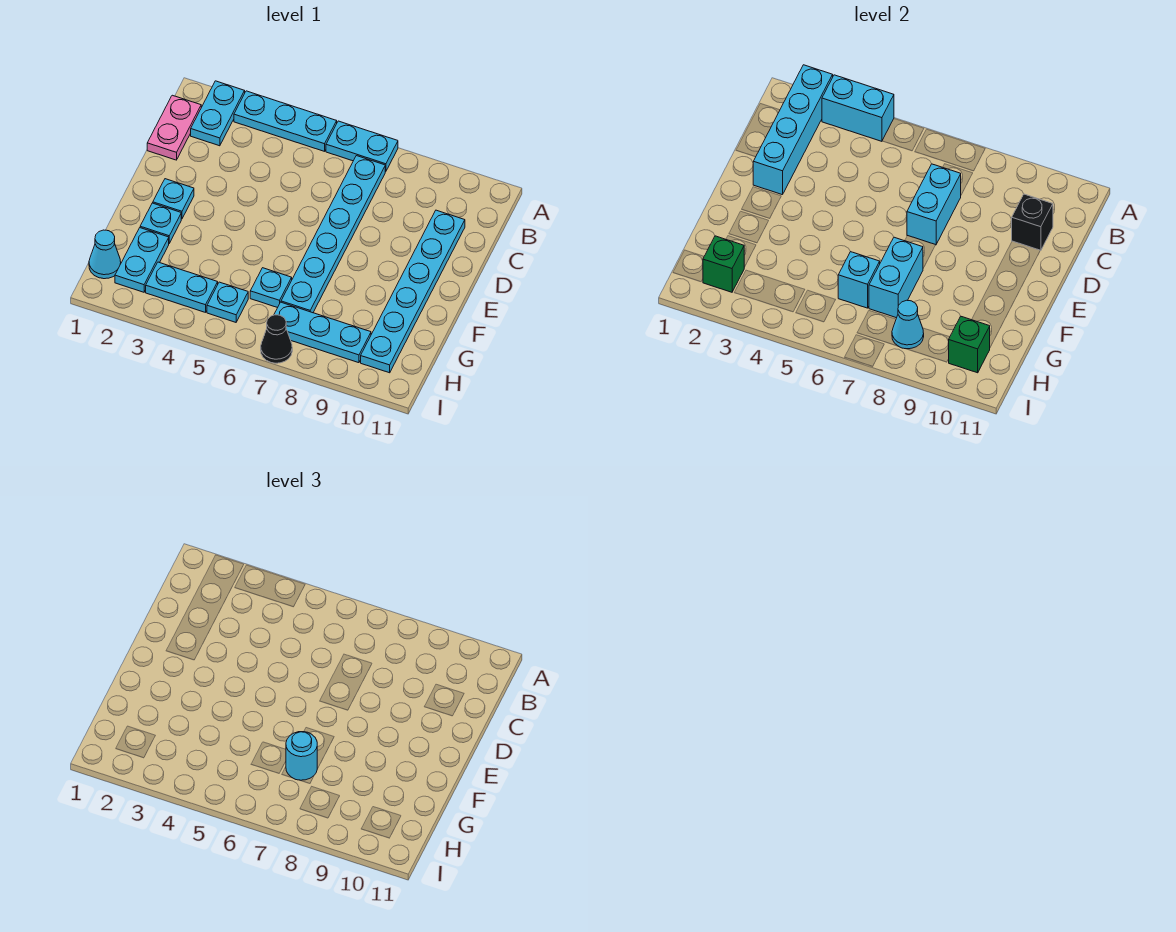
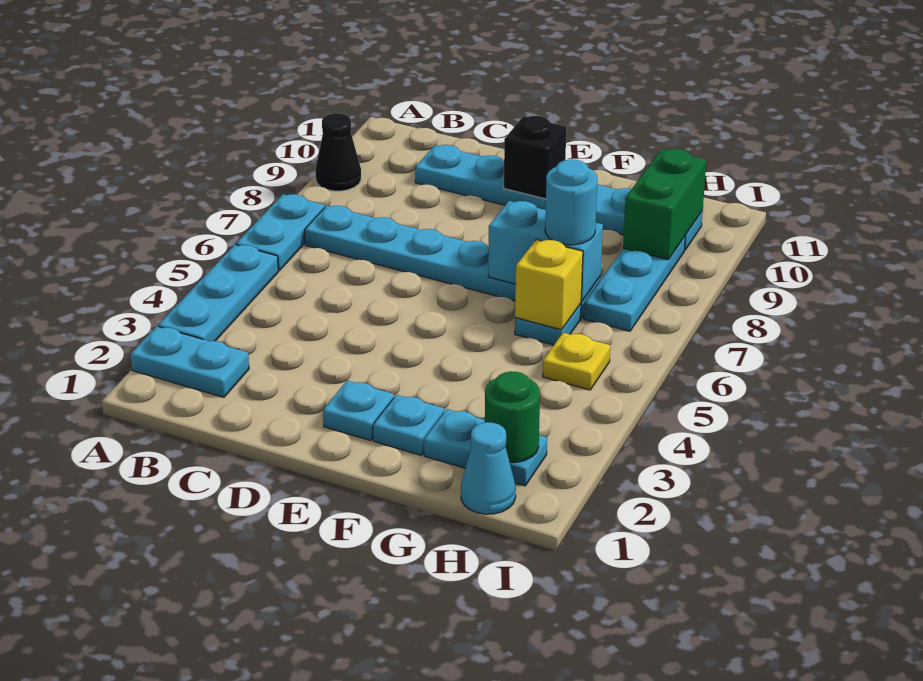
cyan brick A2:D2 level 2 -> none
cyan brick A3:A4 level 2 -> none
pink plate B1:C1 level 1 -> none
cyan brick C7:D7 level 2 -> none
black brick C10 level 2 -> black brick E10 level 2
cyan brick G6 level 2 -> yellow brick G6 level 2
green brick H2 level 2 -> green round brick H2 level 2
cyan plate H3:H4 level 1 -> none
cyan plate H5 level 1 -> yellow plate H5 level 1
cyan cone H8 level 2 -> none
green brick H10 level 2 -> green brick H9:H10 level 2
black cone I7 level 1 -> black cone A9 level 1

